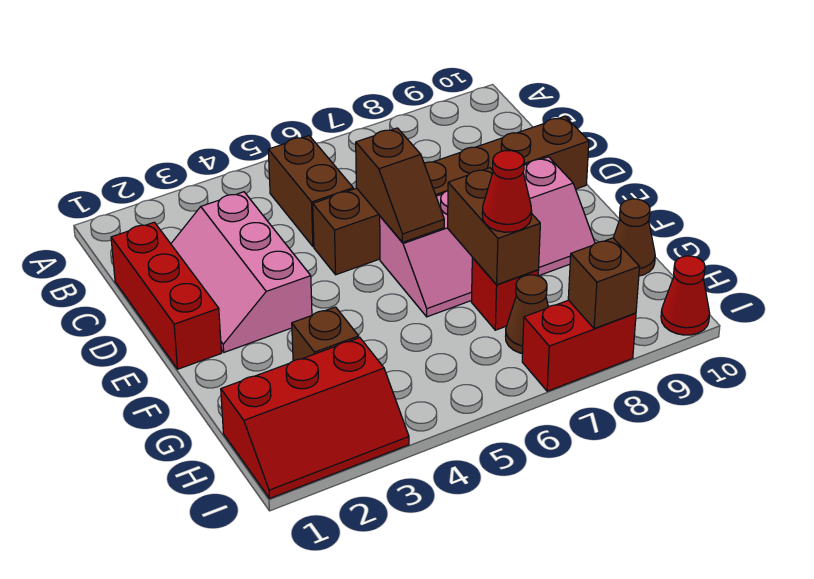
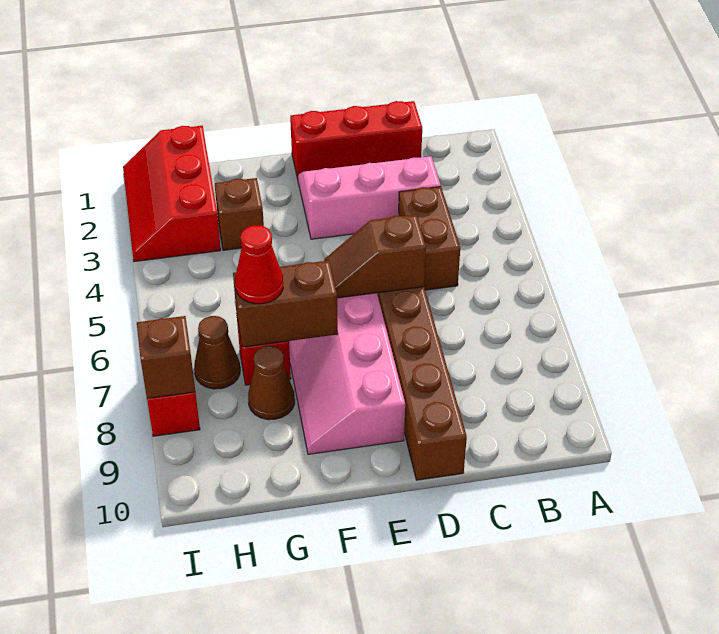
brown brick B5:C5 level 1 -> brown brick C4:C5 level 1
brown cone G10 level 1 -> brown cone G8 level 1
red cone I10 level 1 -> none

